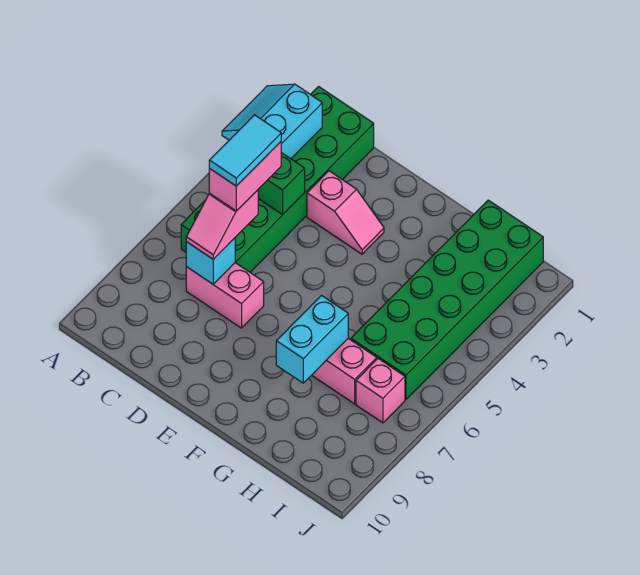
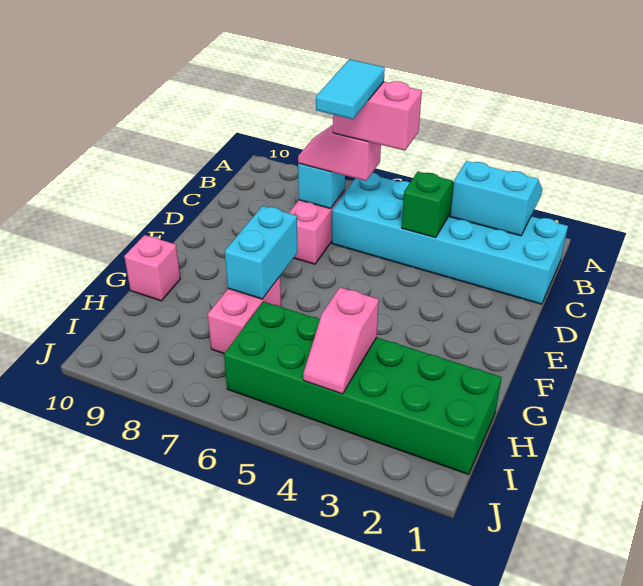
green brick B1:C6 level 1 -> cyan brick B1:C6 level 1
cyan tile C5:C6 level 5 -> cyan tile C6:D6 level 5
pink slope D3:E3 level 1 top D -> pink slope H4:I4 level 2 top H
cyan brick G7:G8 level 2 -> cyan brick F7:G7 level 2
pink brick I7 level 1 -> pink brick G10 level 1

